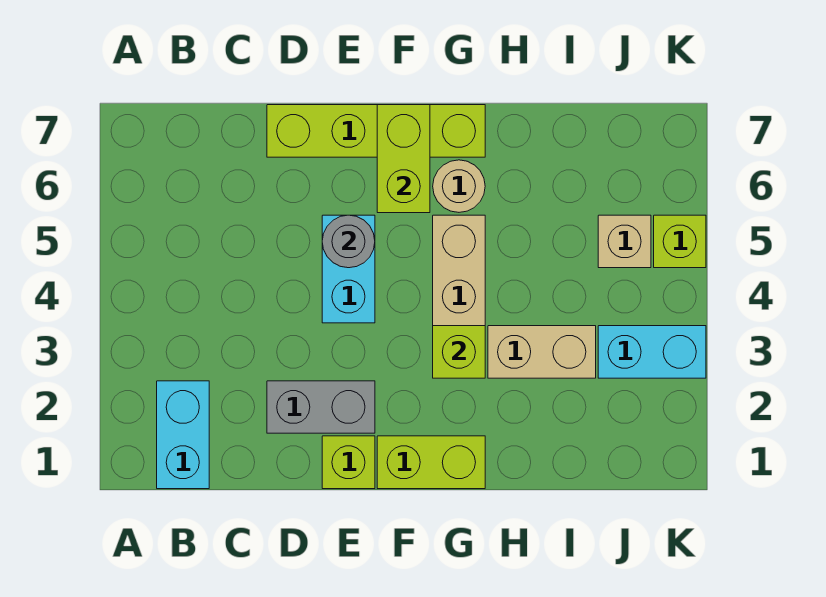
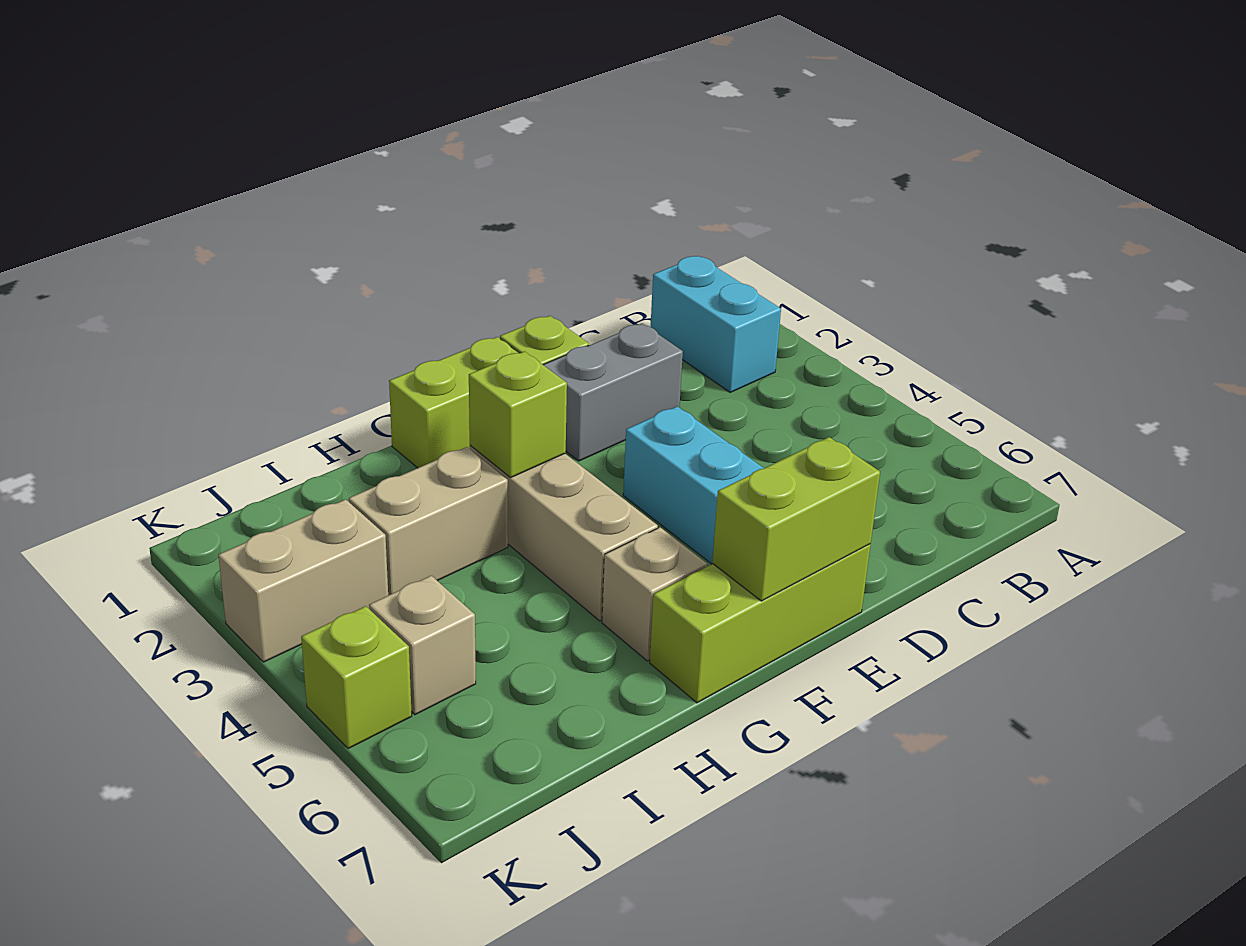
lime brick D7:G7 level 1 -> lime brick E7:G7 level 1
grey round brick E5 level 2 -> none
lime brick F6:F7 level 2 -> lime brick E7:F7 level 2
tan round brick G6 level 1 -> tan brick G6 level 1
cyan brick J3:K3 level 1 -> tan brick J3:K3 level 1

